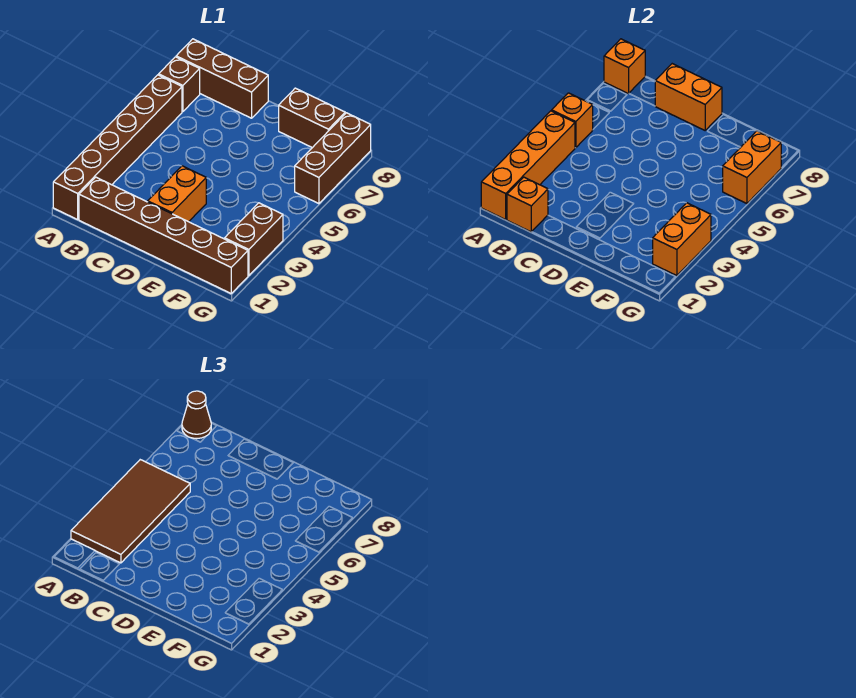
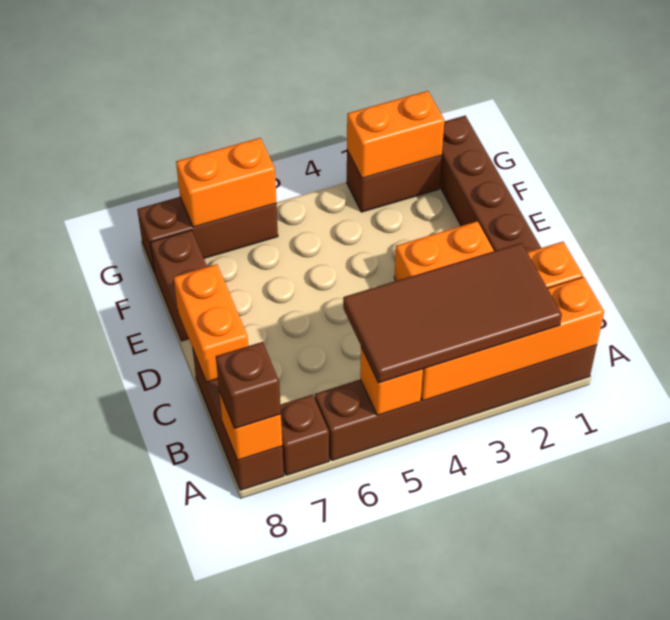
brown cone A8 level 3 -> brown brick A8 level 3

